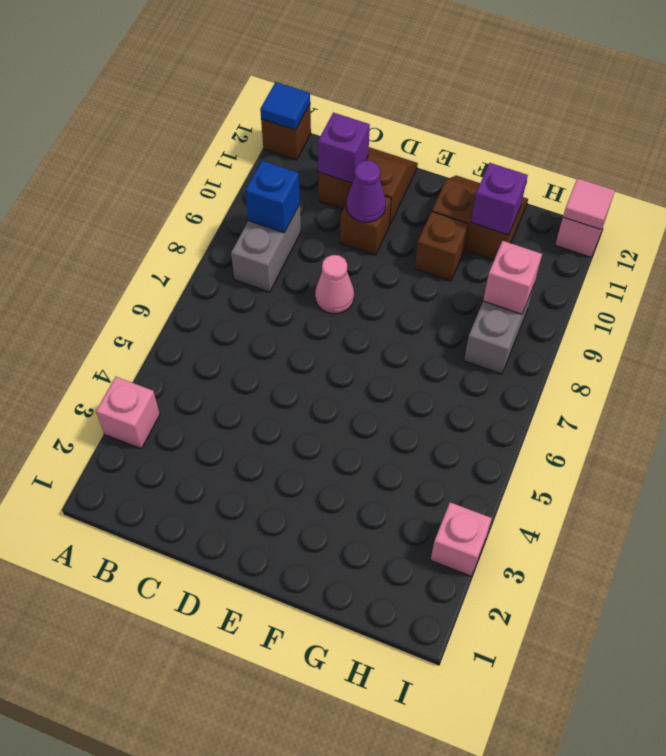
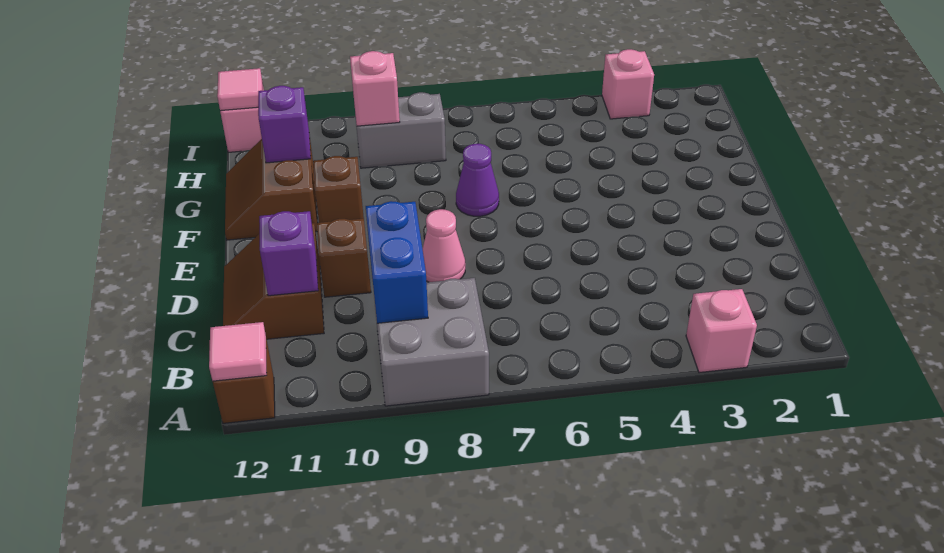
blue tile A12 level 2 -> pink tile A12 level 2
grey brick B8:B9 level 1 -> grey brick A8:B9 level 1
blue brick B9 level 2 -> blue brick B9:C9 level 2
purple cone D10 level 2 -> purple cone F7 level 1

